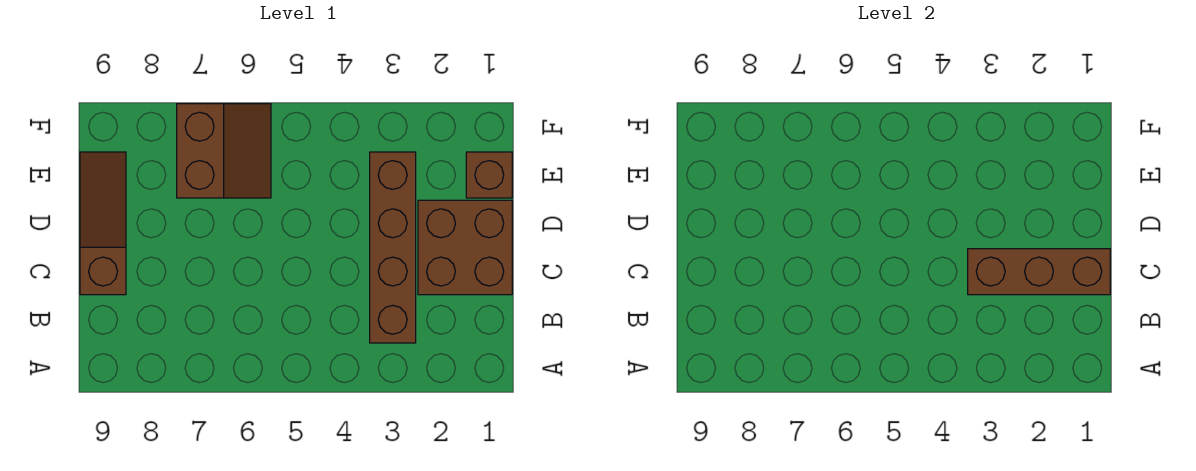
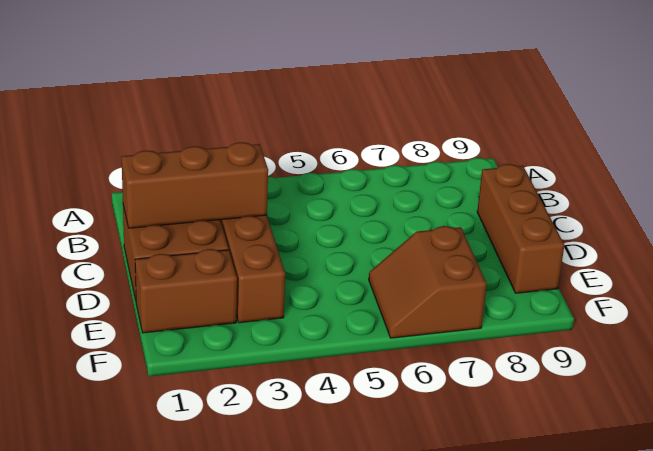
brown slope C9:E9 level 1 top C -> brown brick C9:E9 level 1
brown brick E1 level 1 -> brown brick E1:E2 level 1

